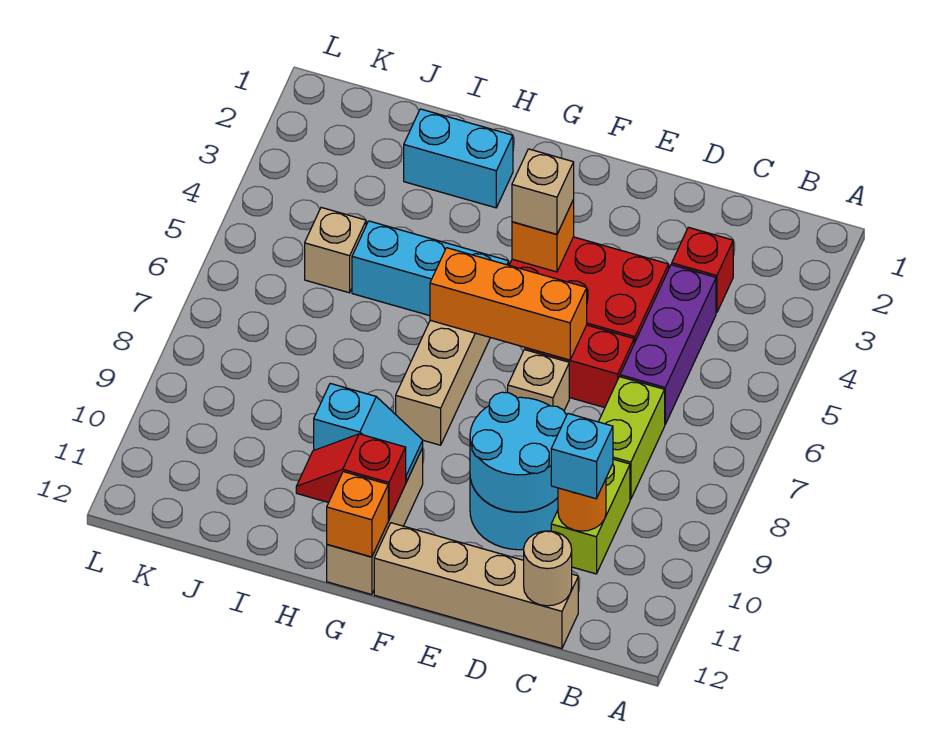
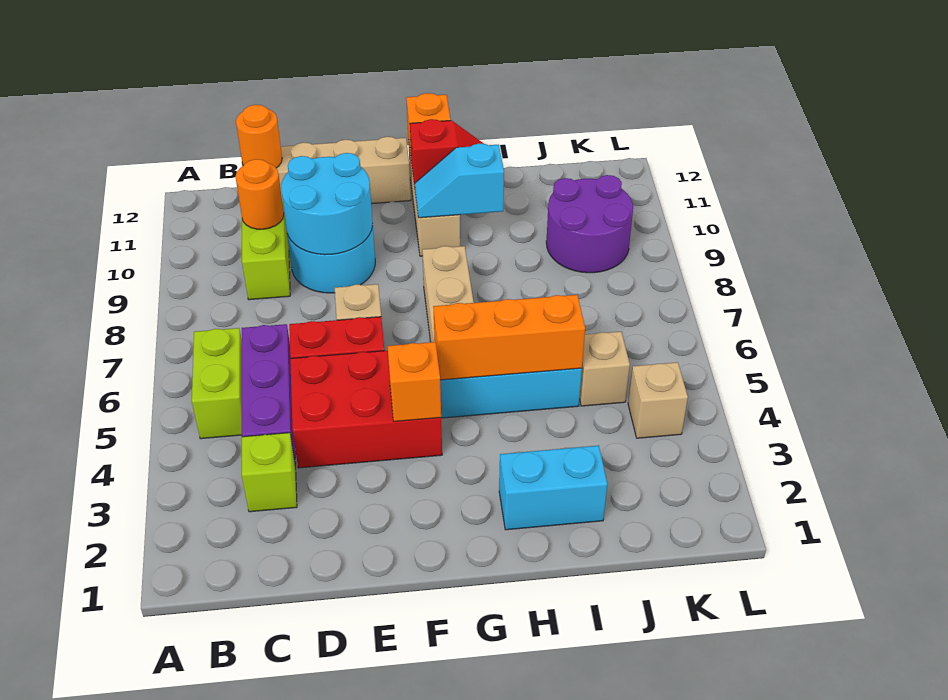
red brick C3 level 1 -> lime brick C3 level 1
lime brick C7:C8 level 1 -> lime brick B5:B6 level 1
cyan brick C10 level 3 -> none
tan round brick C12 level 2 -> orange round brick C12 level 2
orange brick E6:G6 level 2 -> orange brick G5:I5 level 2
tan brick F4 level 3 -> tan brick K4 level 1
none -> purple round brick J9:K10 level 1

